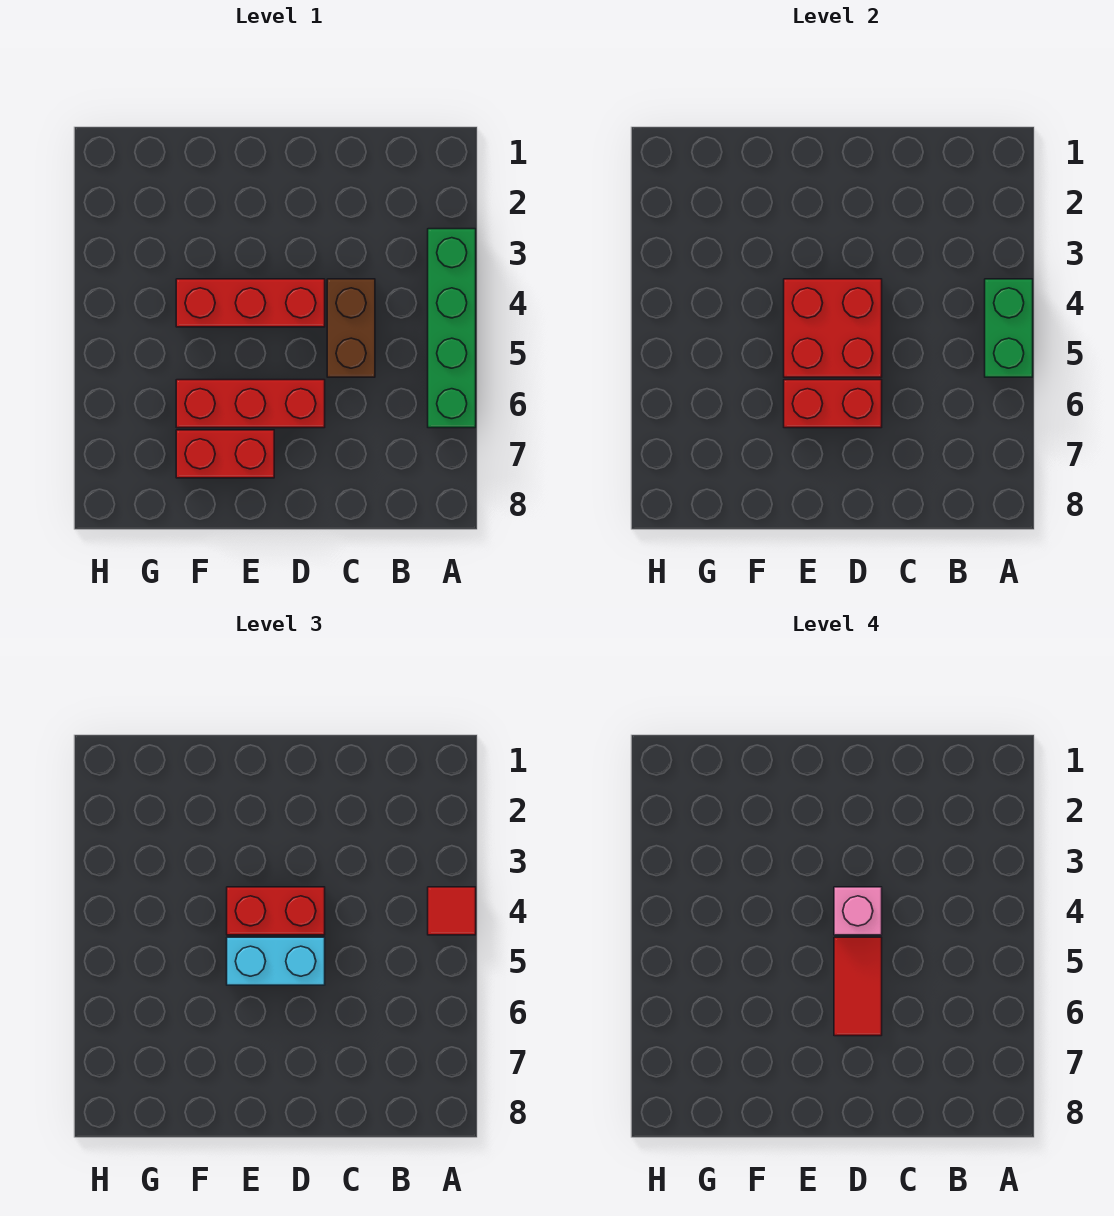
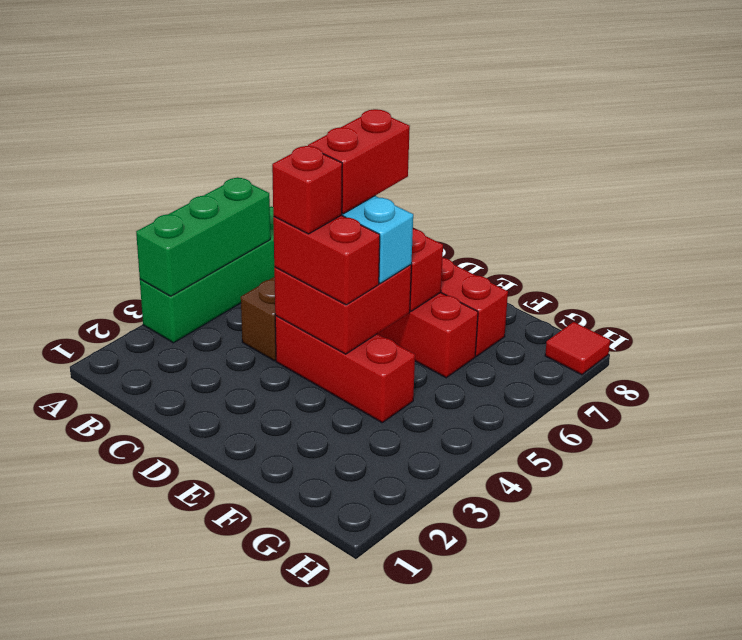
green brick A4:A5 level 2 -> green brick A3:A5 level 2
red tile A4 level 3 -> red tile H8 level 1
pink brick D4 level 4 -> red brick D4 level 4
red tile D5:D6 level 4 -> red brick D5:D6 level 4

